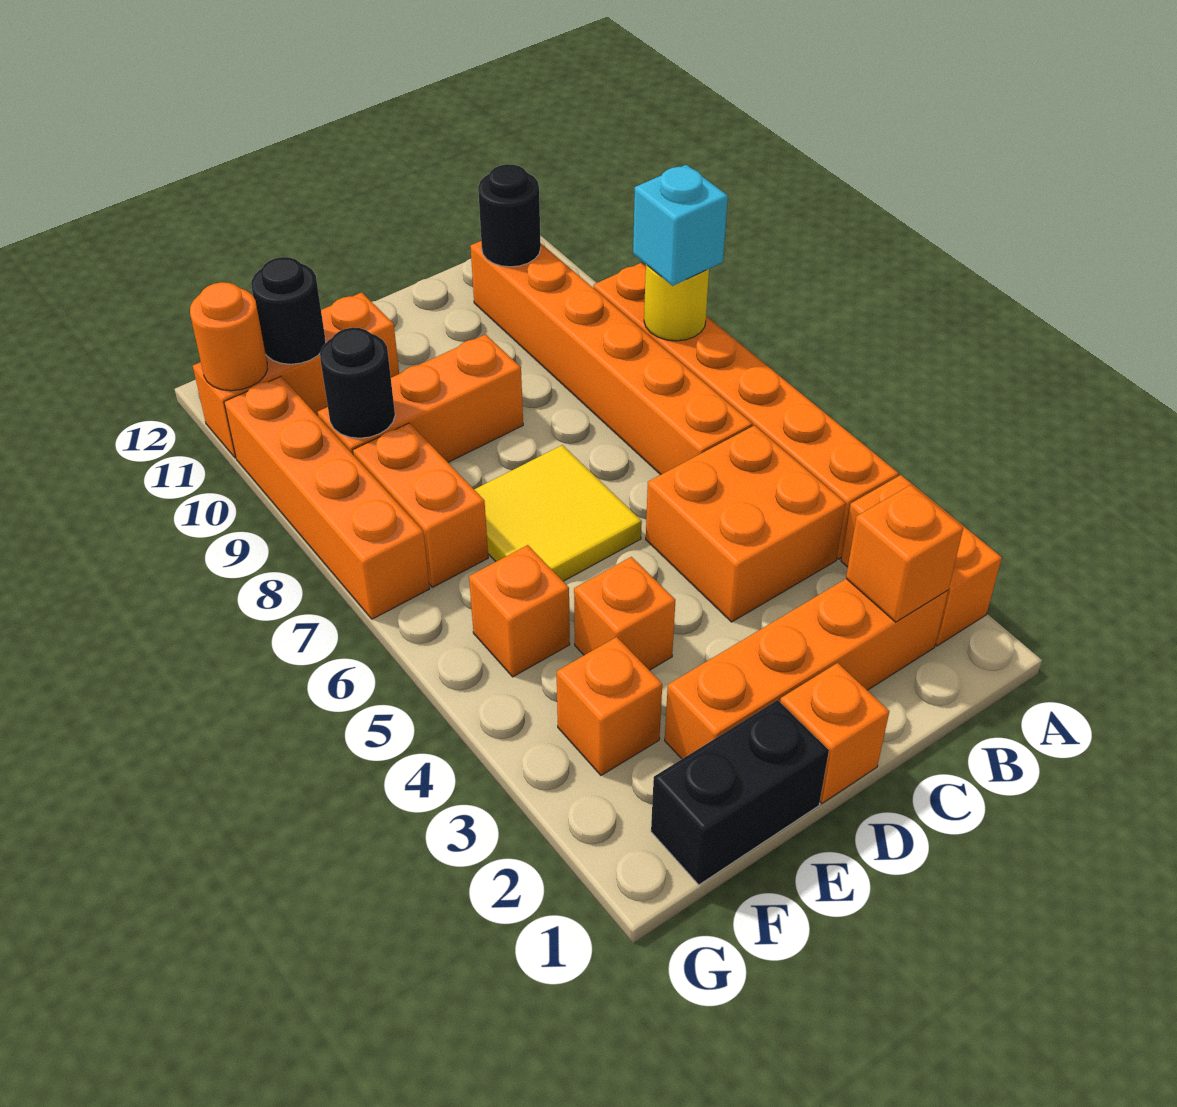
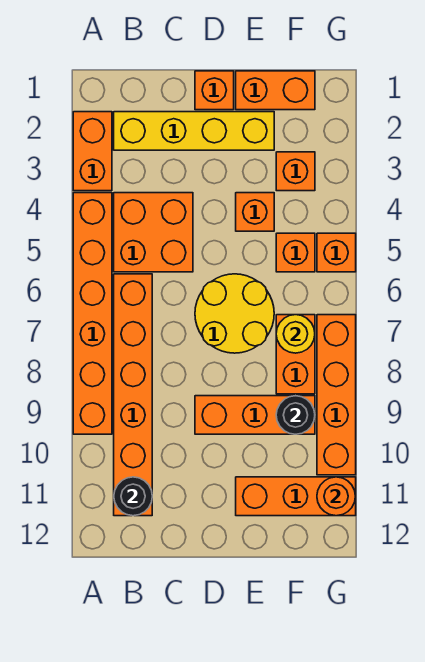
yellow round brick A8 level 2 -> yellow round brick F7 level 2
cyan brick A8 level 3 -> none
orange brick B2:E2 level 1 -> yellow brick B2:E2 level 1
orange brick B2 level 2 -> orange brick G5 level 1
yellow tile D6:E7 level 1 -> yellow round brick D6:E7 level 1
black brick E1:F1 level 1 -> orange brick E1:F1 level 1
black round brick F11 level 2 -> none

